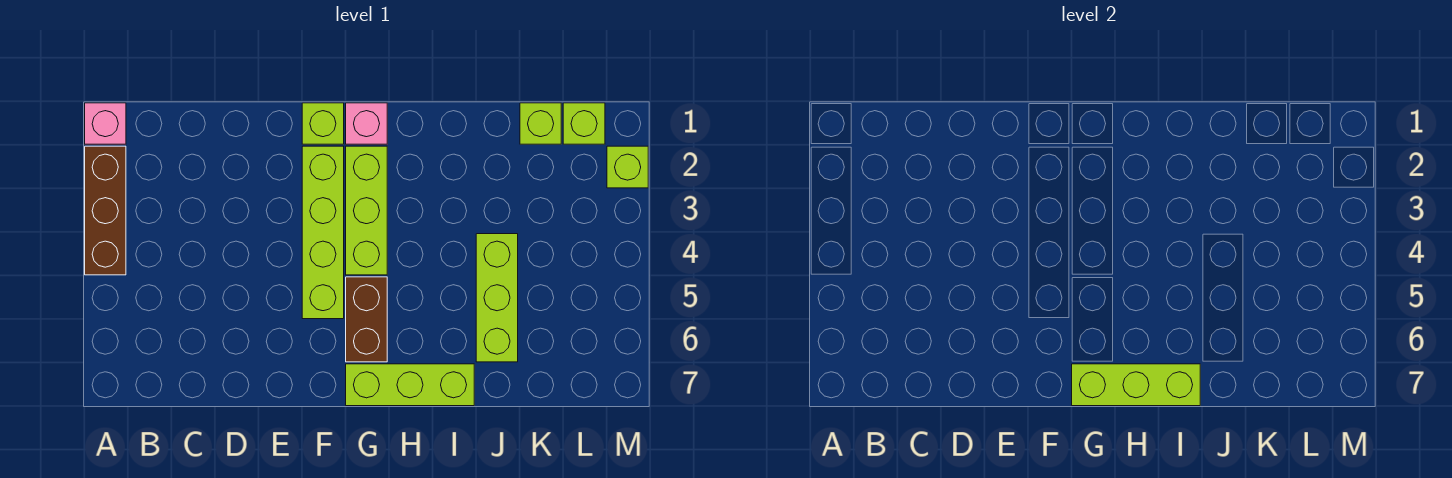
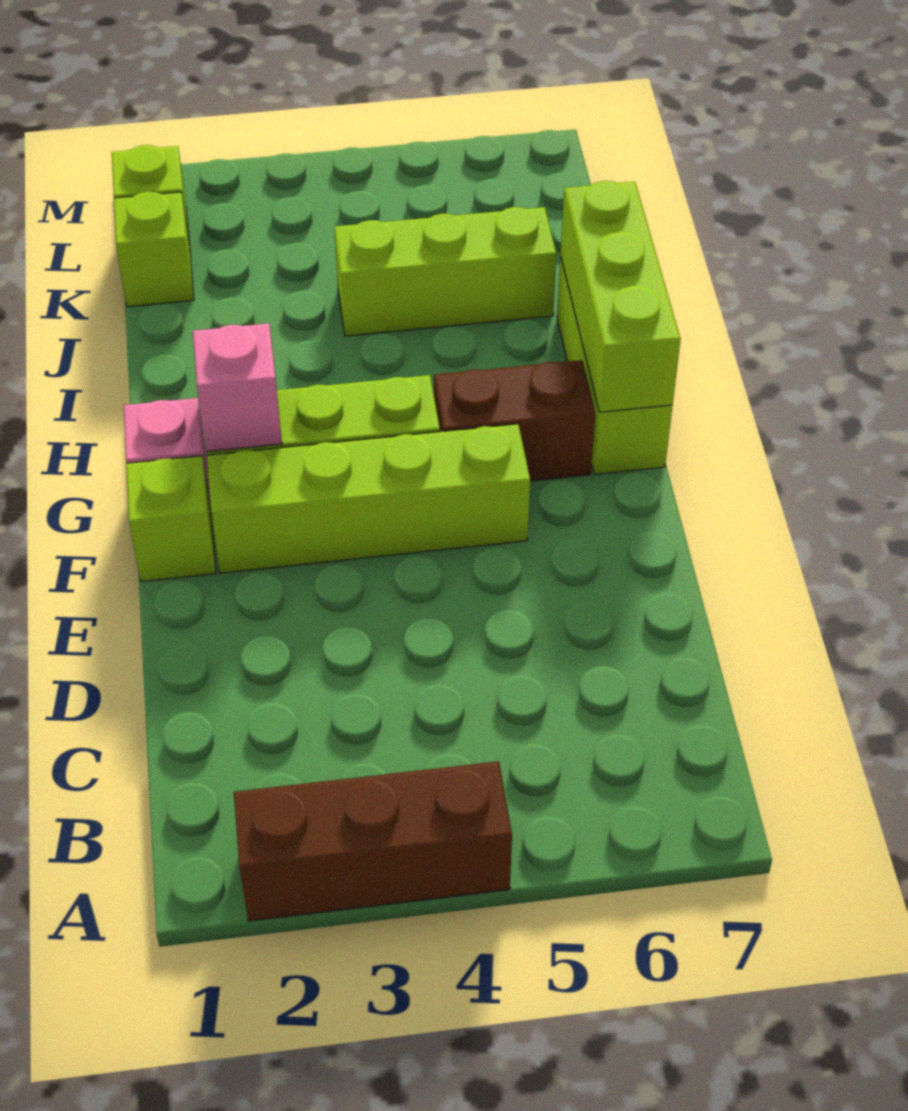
pink brick A1 level 1 -> pink brick G2 level 2
lime brick M2 level 1 -> none

